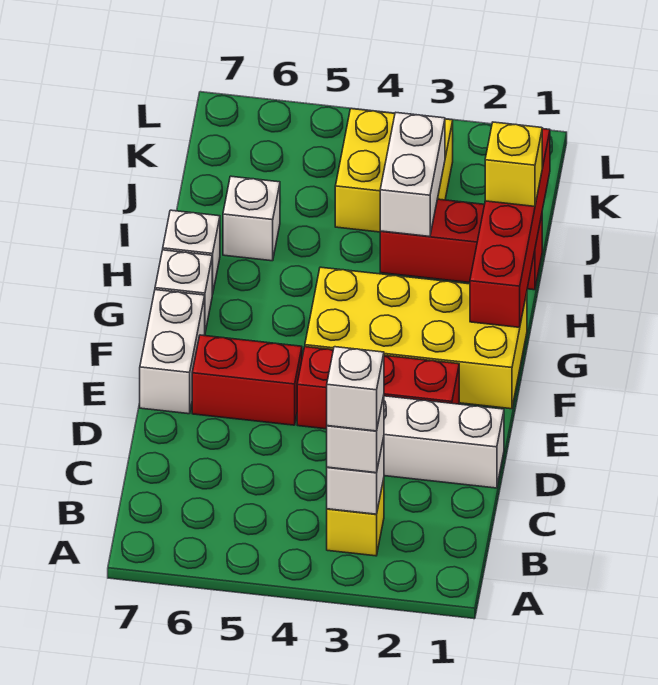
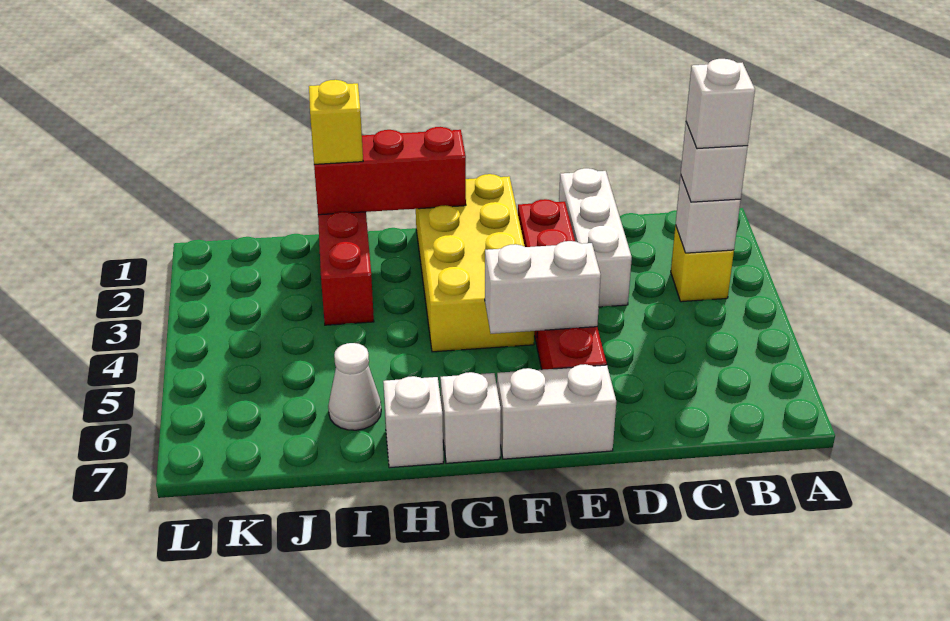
red brick G1:J1 level 2 -> red brick G1:I1 level 2
white brick I3:J3 level 2 -> white brick E5:F5 level 2
white brick I6 level 1 -> white cone I6 level 1
yellow brick J3:K4 level 1 -> none

